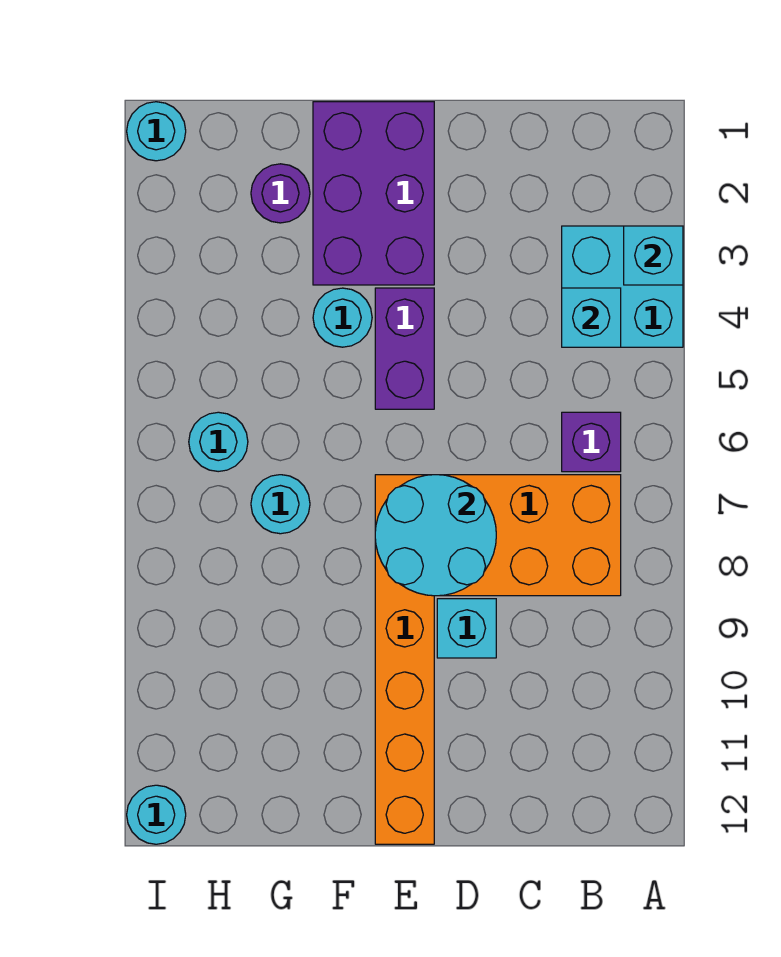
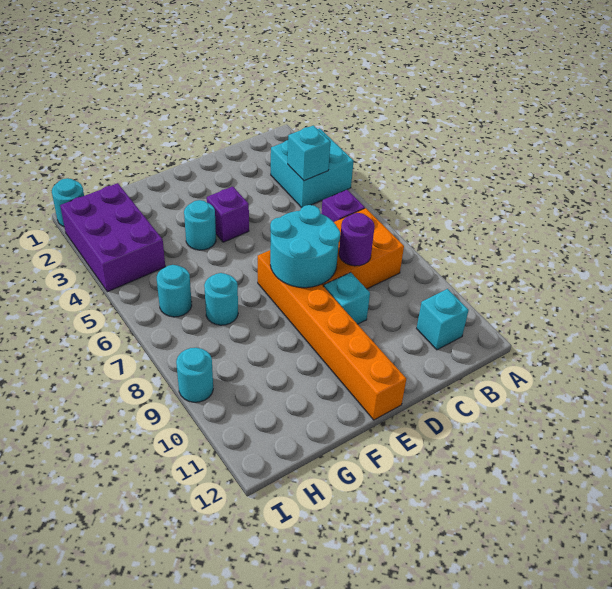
cyan brick A3 level 2 -> cyan brick B11 level 1
purple brick E1:F3 level 1 -> purple brick H2:I4 level 1
purple brick E4:E5 level 1 -> purple brick E4 level 1
purple round brick G2 level 1 -> purple round brick C8 level 2
cyan round brick I12 level 1 -> cyan round brick I9 level 1

